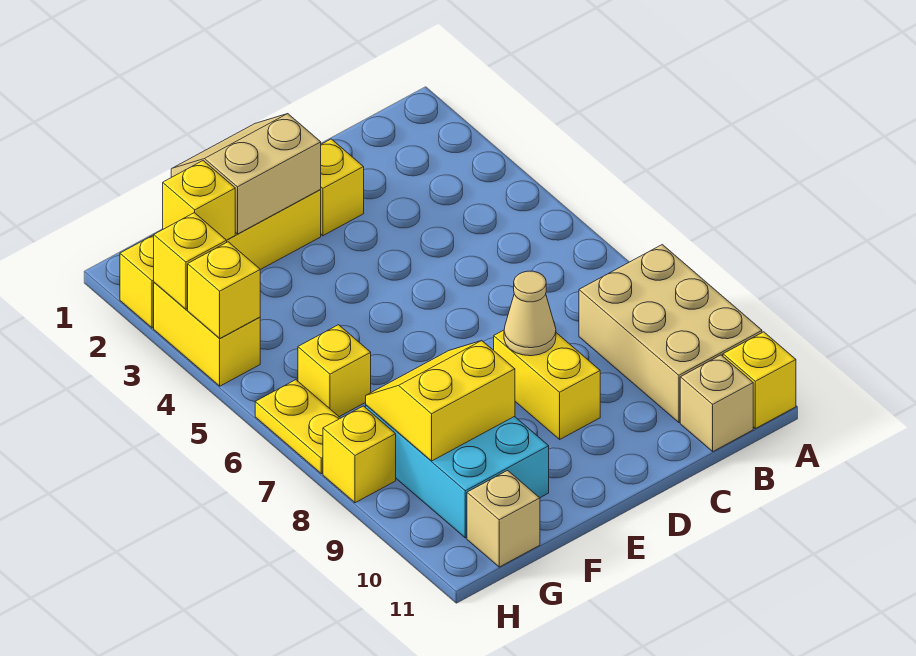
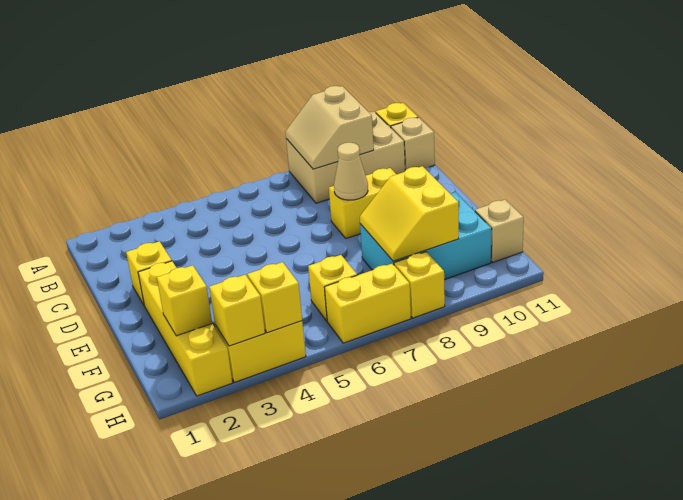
tan slope E1:F2 level 2 top 2 -> tan slope A8:B9 level 2 top 9
yellow plate H6:H7 level 1 -> yellow brick H6:H7 level 1

